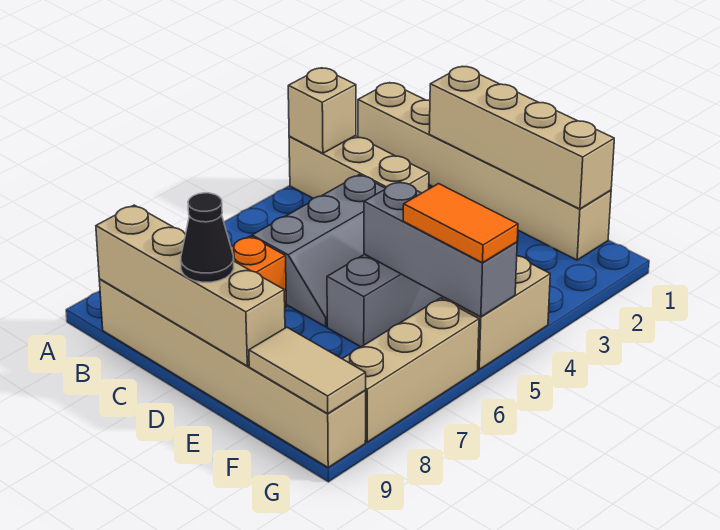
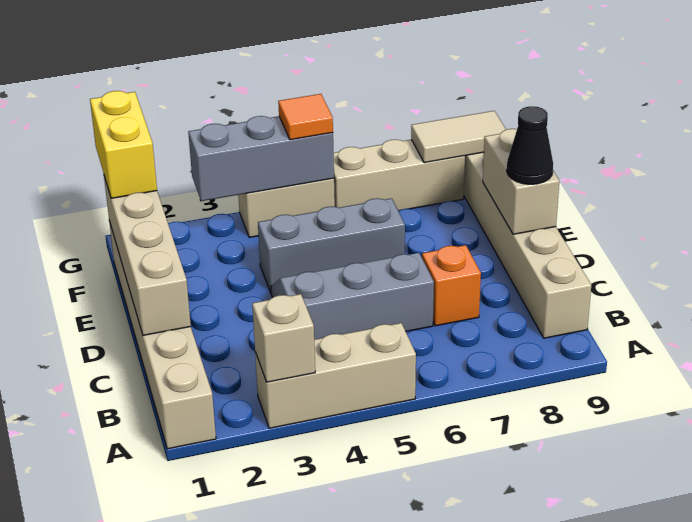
tan brick A3:C3 level 1 -> tan brick A3:A5 level 1
tan brick B9:E9 level 2 -> tan brick D9:E9 level 2
grey brick E5:G5 level 2 -> grey brick G3:G5 level 2
none -> yellow brick F1:G1 level 3
orange tile F5:G5 level 3 -> orange tile G5 level 3
tan tile F9:G9 level 2 -> tan tile G8:G9 level 2

